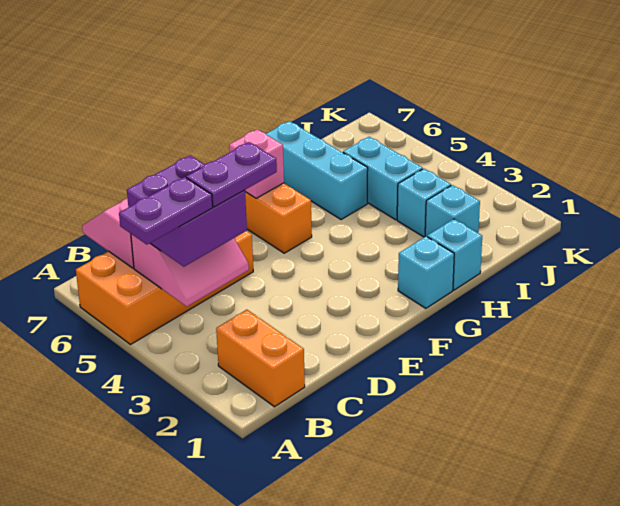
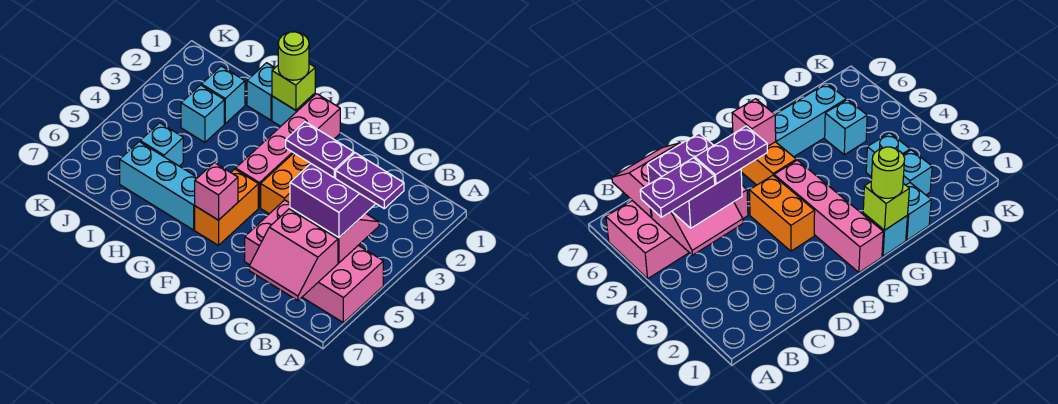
orange brick A5:D6 level 1 -> pink brick A5:D6 level 1
orange brick B1:B2 level 1 -> orange brick E3:E4 level 1
none -> pink brick F1:F4 level 1
none -> lime brick G1 level 2
none -> lime round brick G1 level 3
cyan brick H5:H7 level 1 -> cyan brick G6:I6 level 1
cyan brick I4:I5 level 1 -> cyan brick I5 level 1

